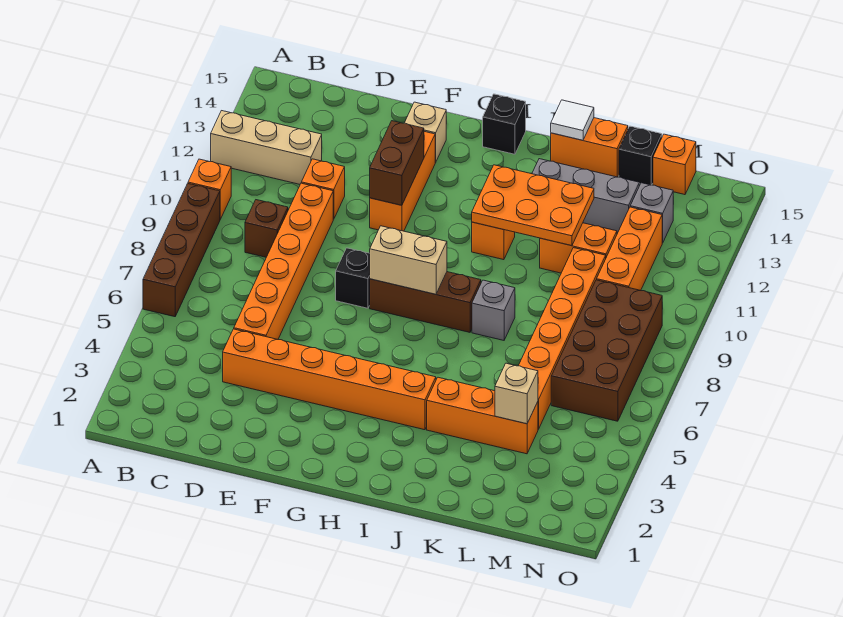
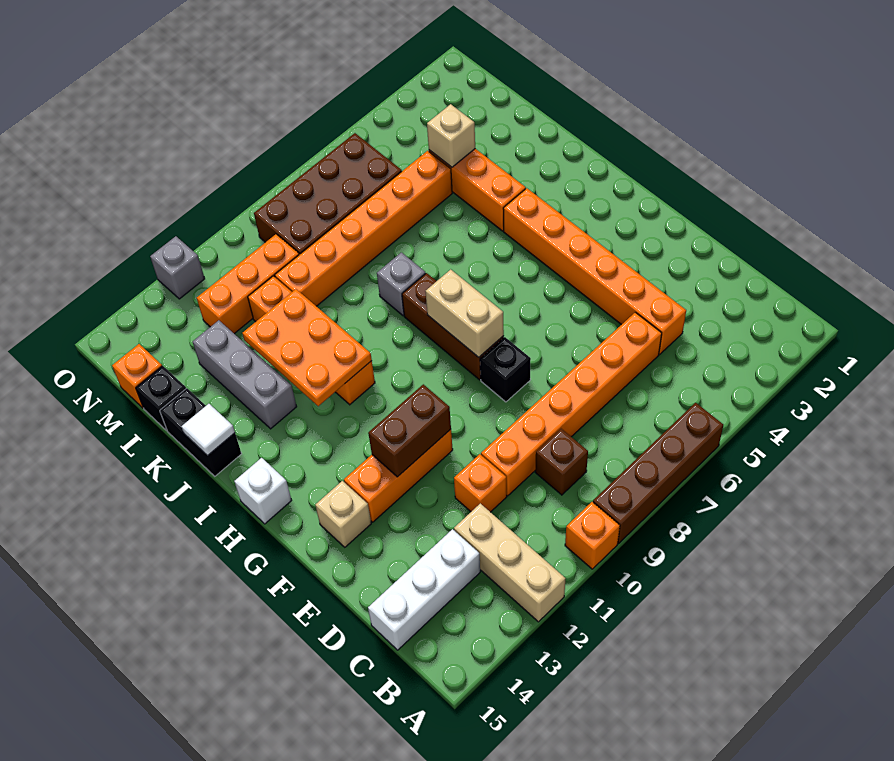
none -> white brick C13:C15 level 1
black brick H15 level 1 -> white brick H15 level 1
orange brick J15:K15 level 1 -> black brick J15:K15 level 1
grey brick M13 level 1 -> grey brick O12 level 1

